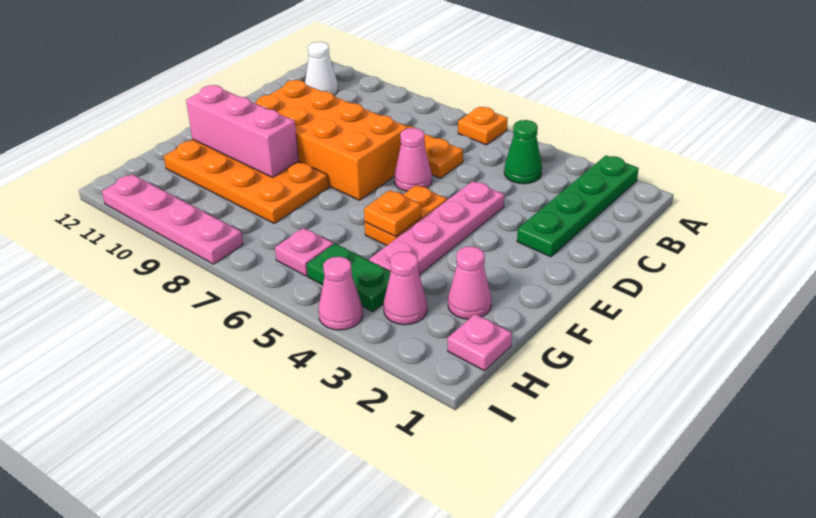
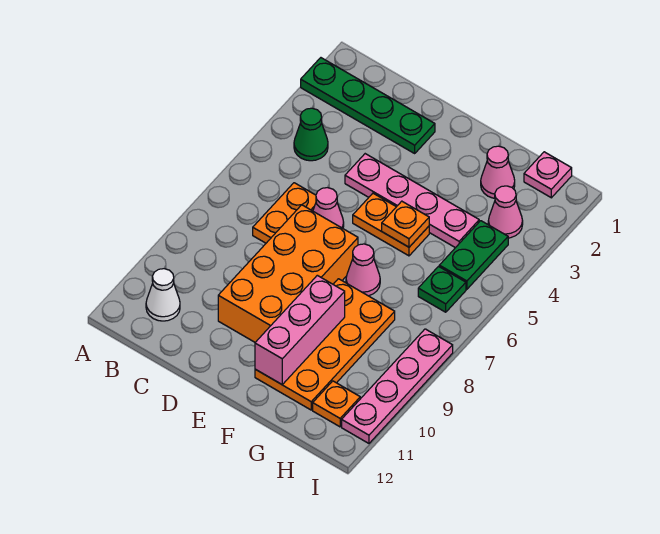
orange plate A6 level 1 -> orange plate H11 level 1
pink plate H6 level 1 -> green plate H6 level 1
pink cone I4 level 1 -> pink cone F7 level 1

